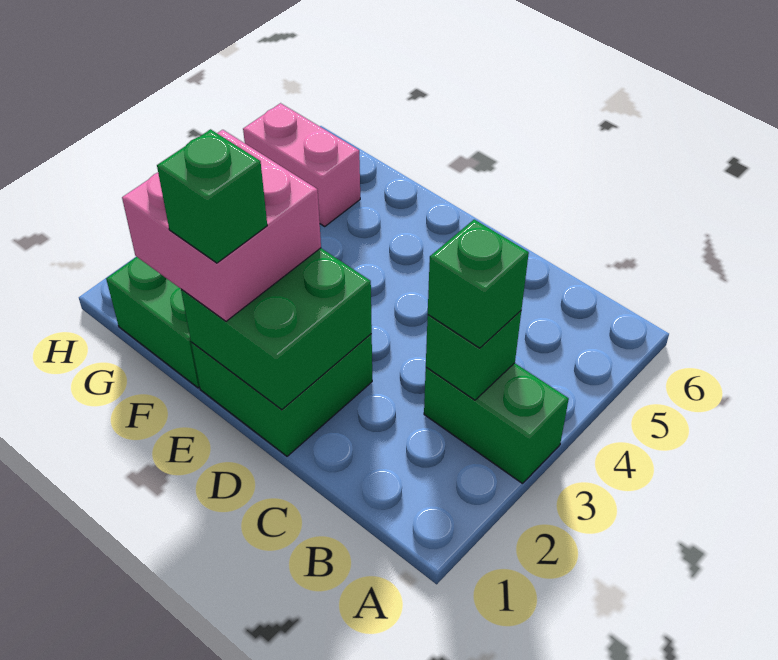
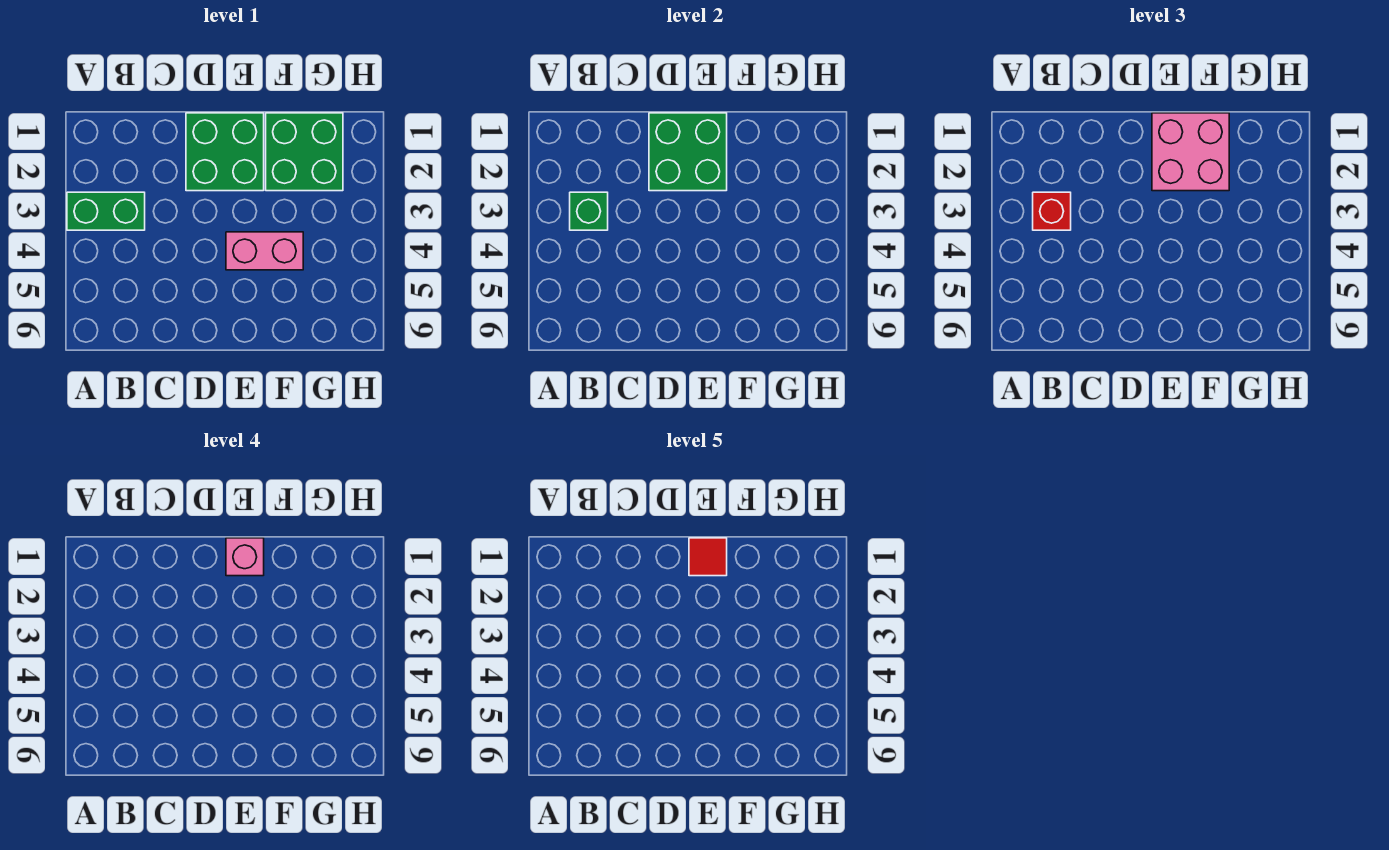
green brick B3 level 3 -> red brick B3 level 3
green brick E1 level 4 -> pink brick E1 level 4
none -> red tile E1 level 5
pink brick G5:H5 level 1 -> pink brick E4:F4 level 1

